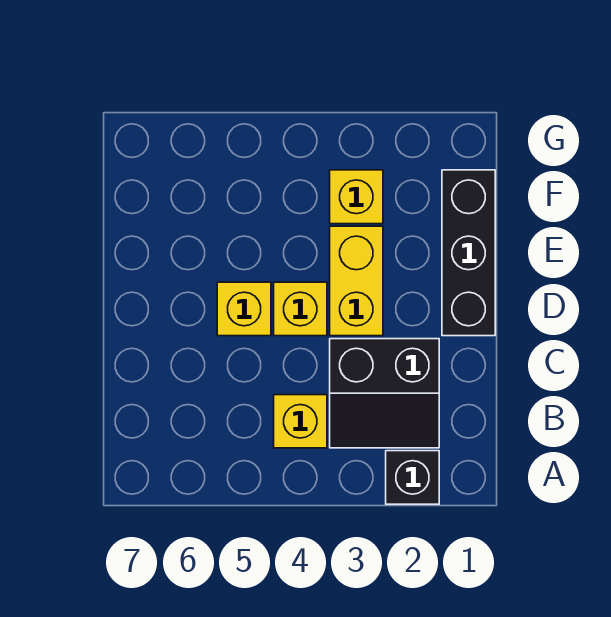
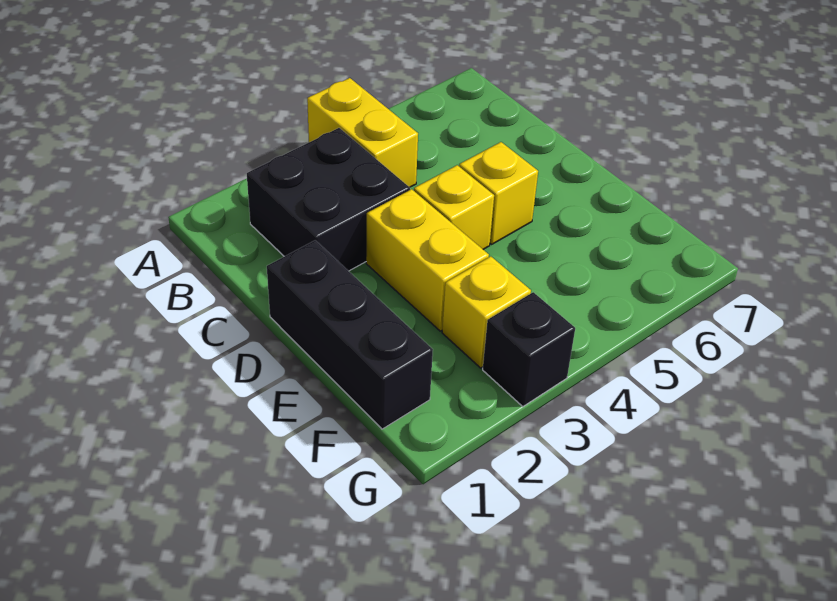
black brick A2 level 1 -> black brick G3 level 1
black slope B2:C3 level 1 top C -> black brick B2:C3 level 1
yellow brick B4 level 1 -> yellow brick A4:B4 level 1

